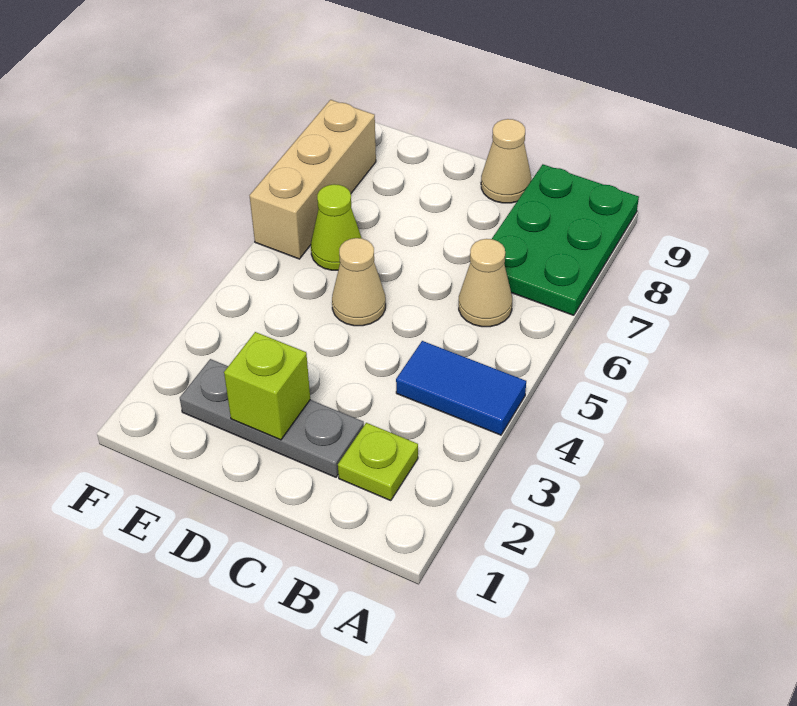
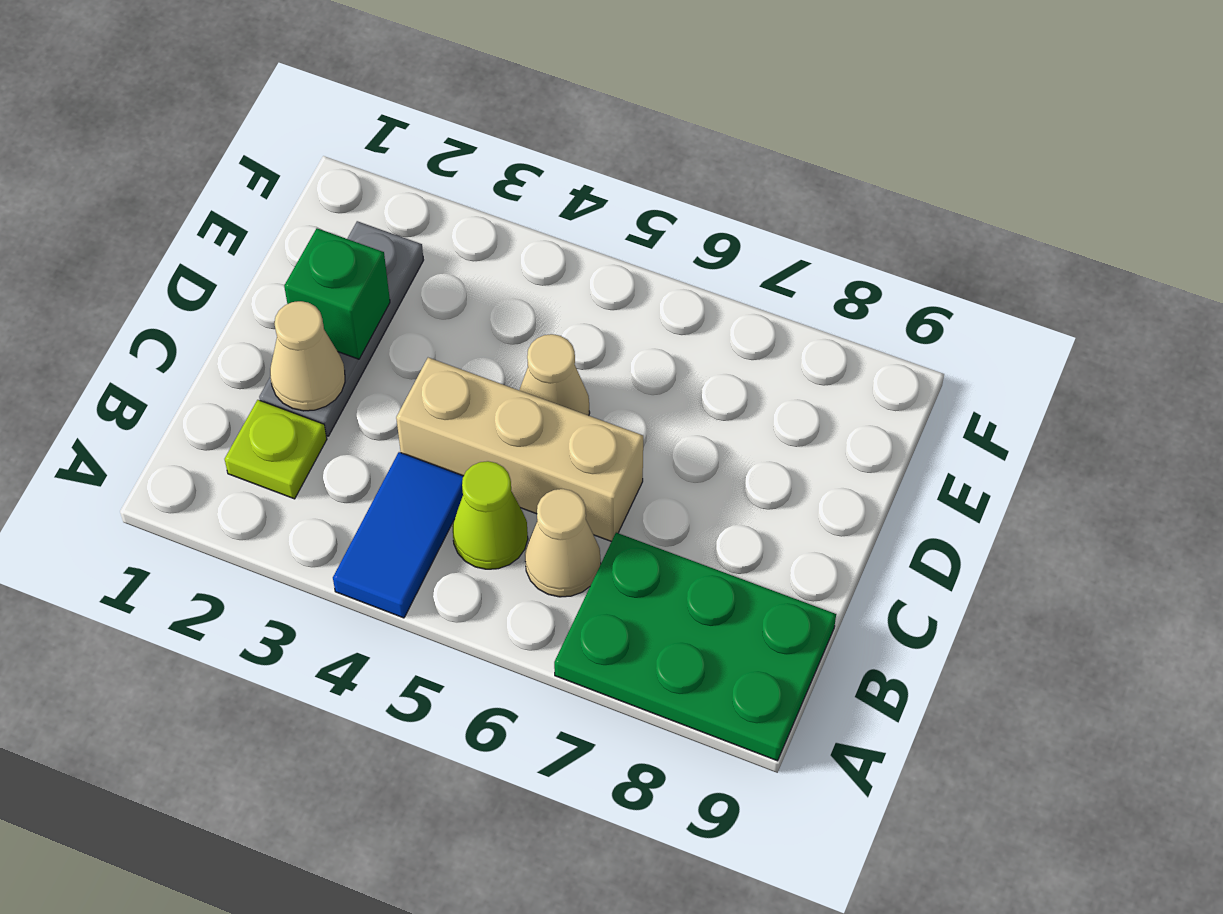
tan cone C9 level 1 -> tan cone C2 level 2
lime brick D2 level 2 -> green brick D2 level 2
lime cone E6 level 1 -> lime cone B5 level 1
tan brick F6:F8 level 1 -> tan brick C4:C6 level 1

